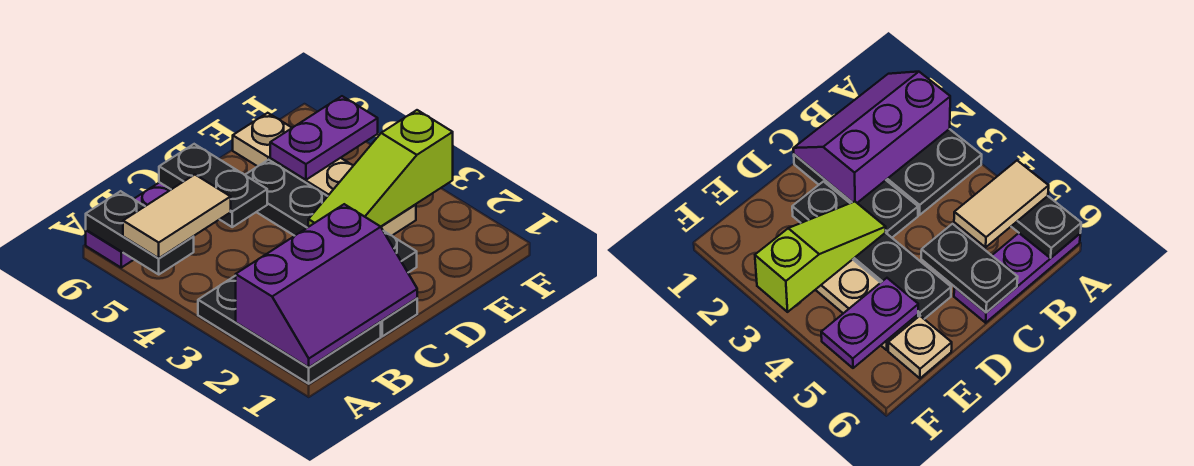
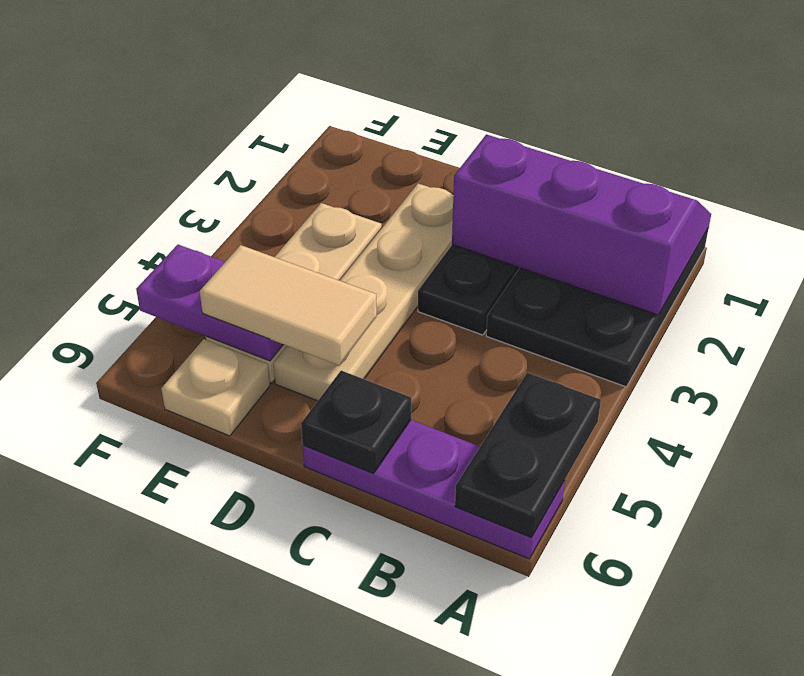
tan tile A5:B5 level 3 -> tan tile D5:E5 level 3
black plate C5:C6 level 2 -> black plate C6 level 2
black plate D2:D5 level 1 -> tan plate D2:D5 level 1
lime slope D3:F3 level 2 top F -> none

